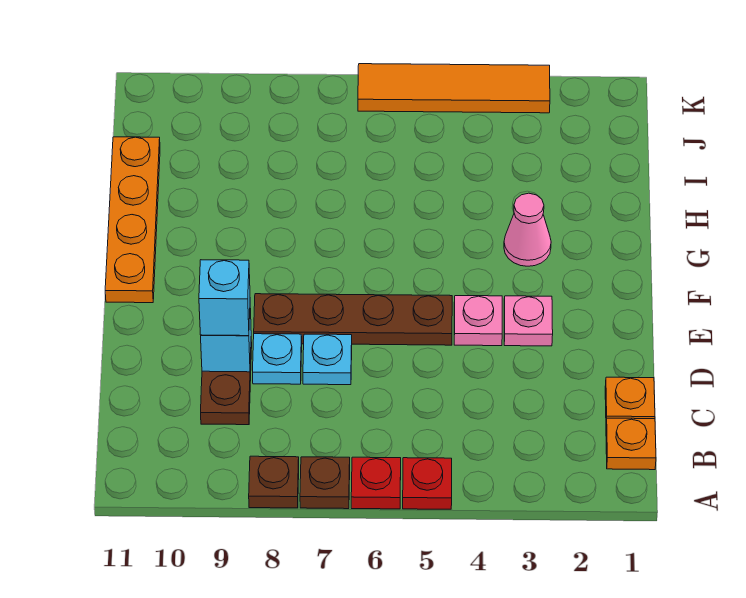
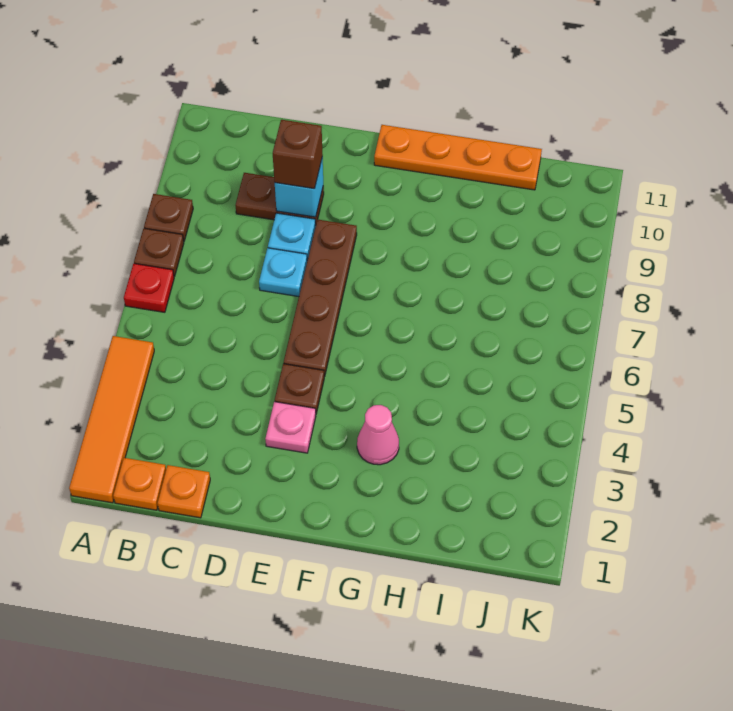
red plate A5 level 1 -> none
cyan brick D9 level 3 -> brown brick D9 level 3
pink plate E4 level 1 -> brown plate E4 level 1
orange tile K3:K6 level 1 -> orange tile A1:A4 level 1

